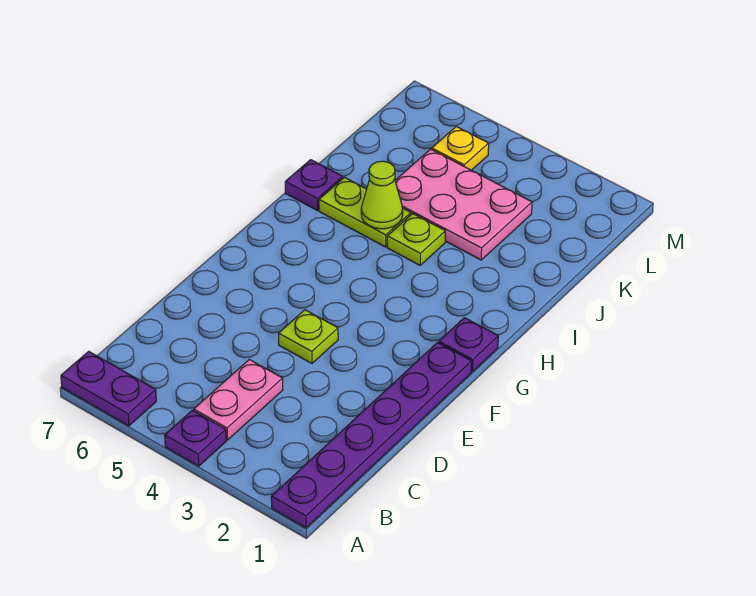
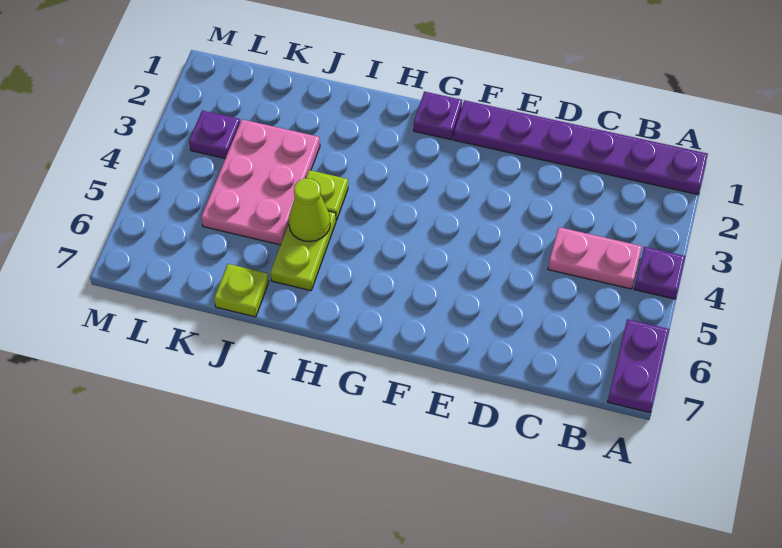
lime plate E4 level 1 -> lime plate J7 level 1
purple plate I7 level 1 -> purple plate L3 level 1
yellow plate L5 level 1 -> none

